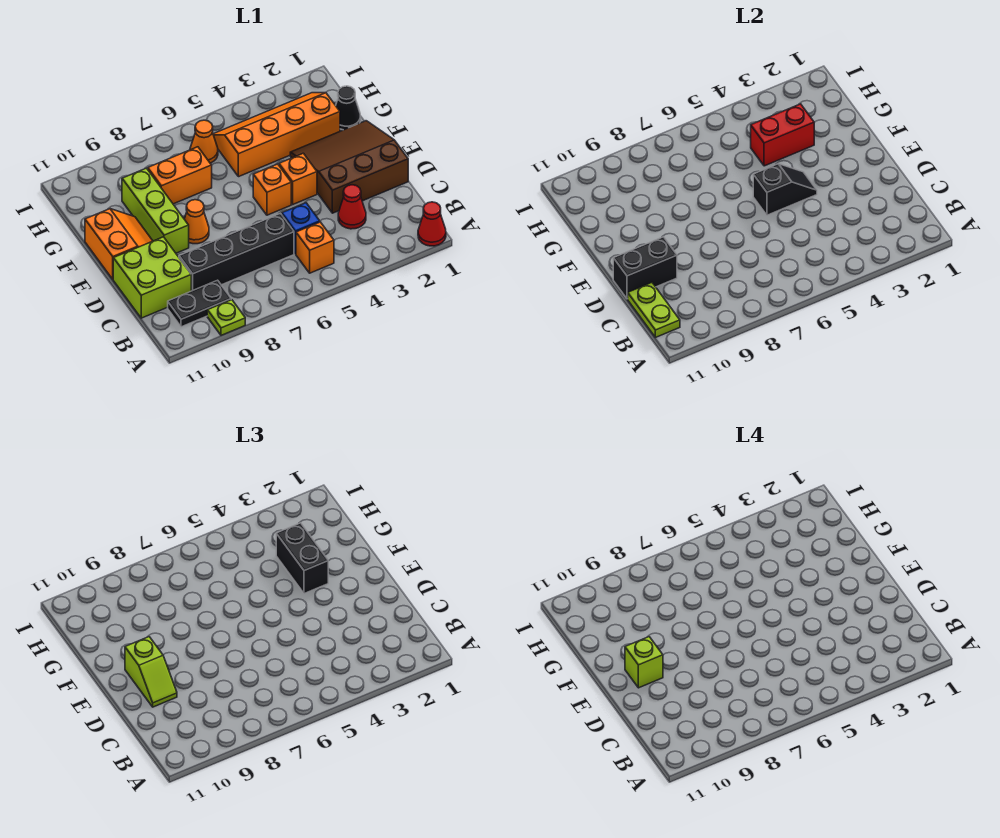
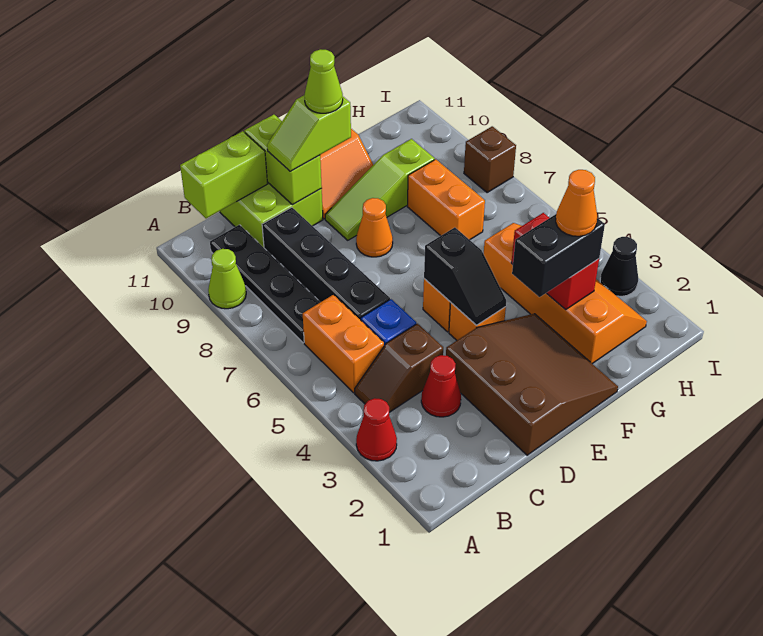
red cone A1 level 1 -> red cone A3 level 1
lime plate A9 level 1 -> lime cone A9 level 1
none -> brown slope B4:C4 level 1 top C
orange brick B5 level 1 -> orange brick B5:B6 level 1
black plate B9:B10 level 1 -> black plate B7:B10 level 1
lime plate B11:C11 level 2 -> lime brick B11:C11 level 2
black brick D10:D11 level 2 -> lime brick D10:D11 level 2
lime brick E9:G9 level 1 -> lime slope E9:G9 level 1 top G
lime brick E10 level 4 -> lime cone E10 level 4
black cone G1 level 1 -> black cone I3 level 1
orange cone H6 level 1 -> orange cone G3 level 4
none -> brown brick I8 level 1

